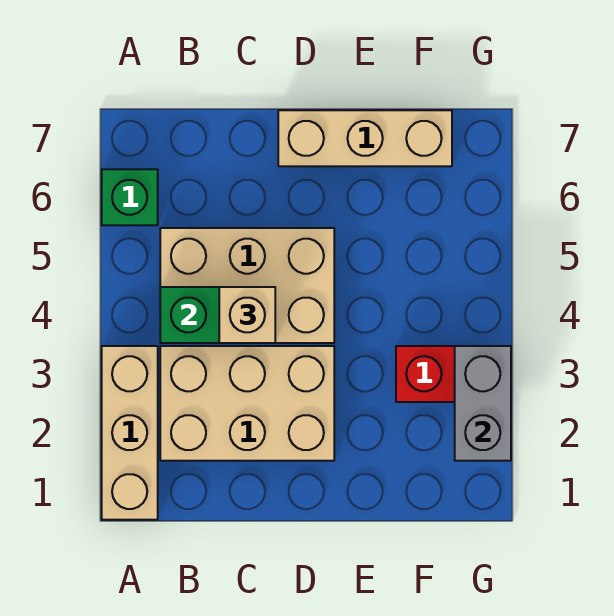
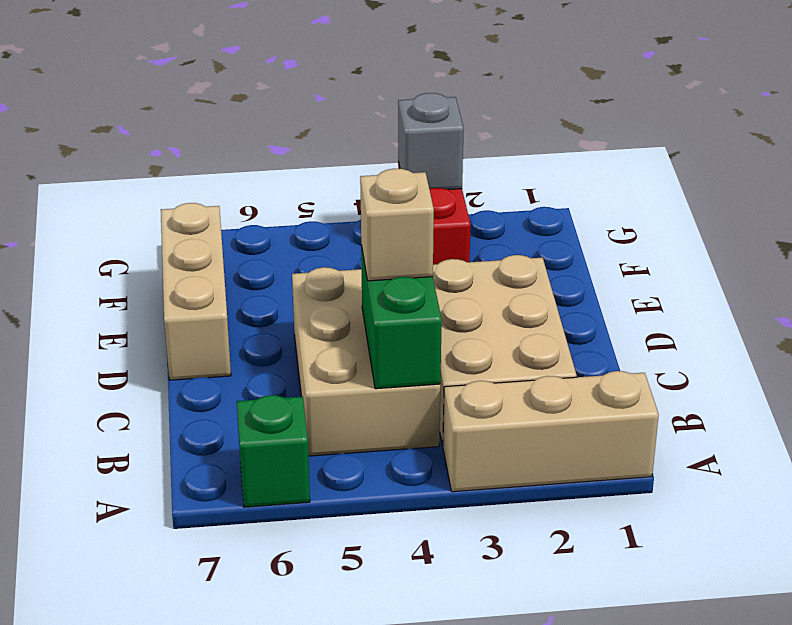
grey brick G2:G3 level 2 -> grey brick G3 level 2

